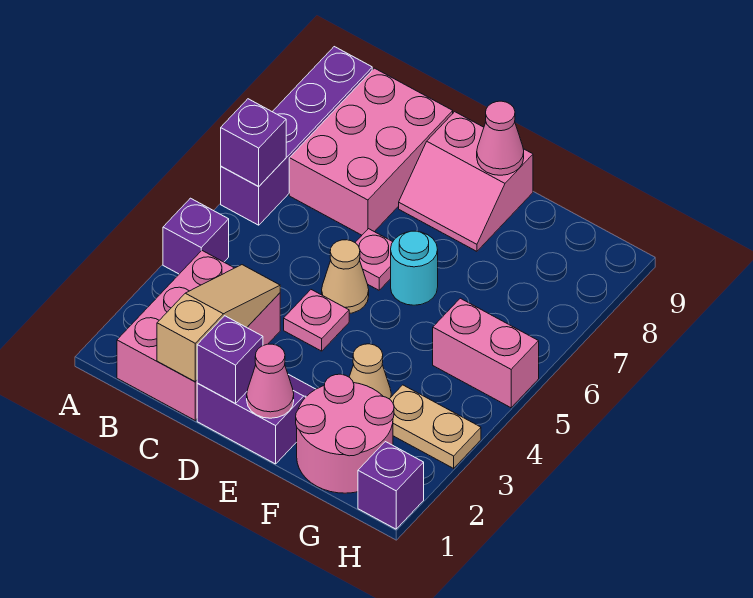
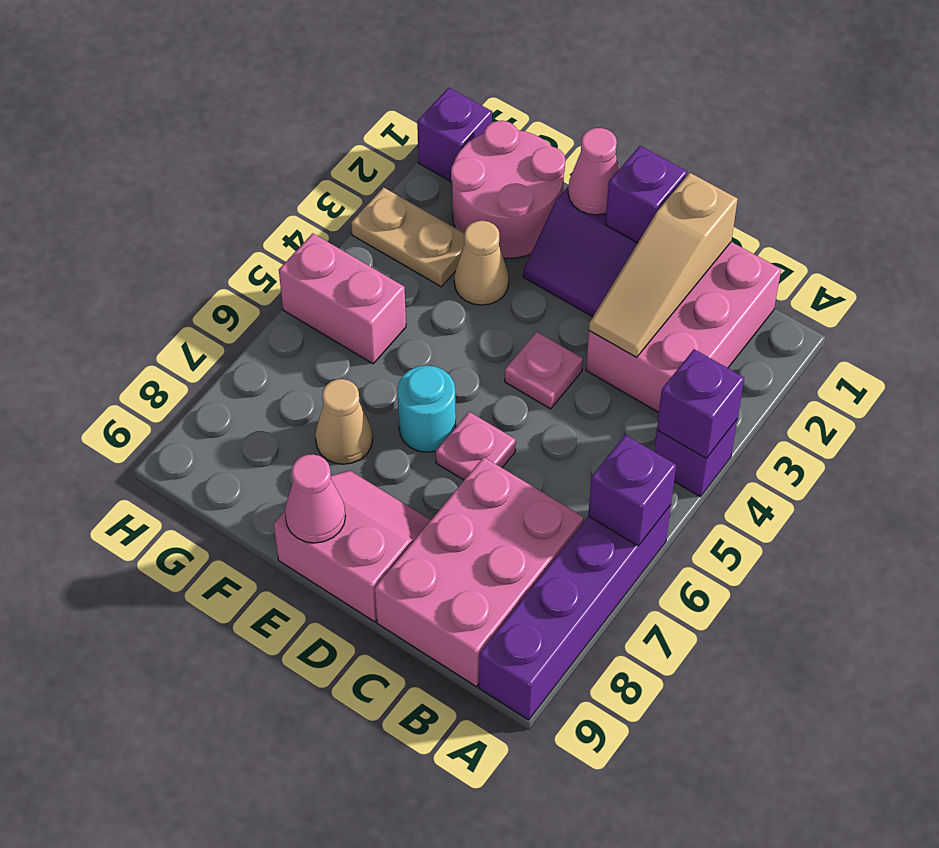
none -> purple brick A4 level 2
tan cone D5 level 1 -> tan cone F7 level 1

